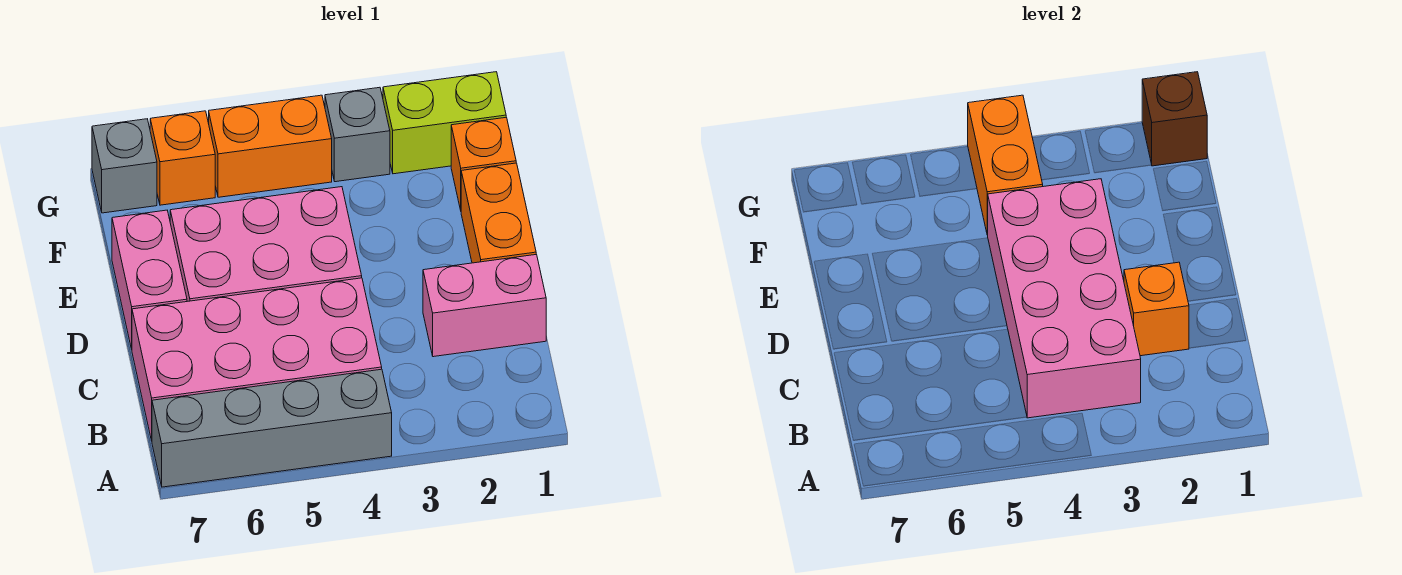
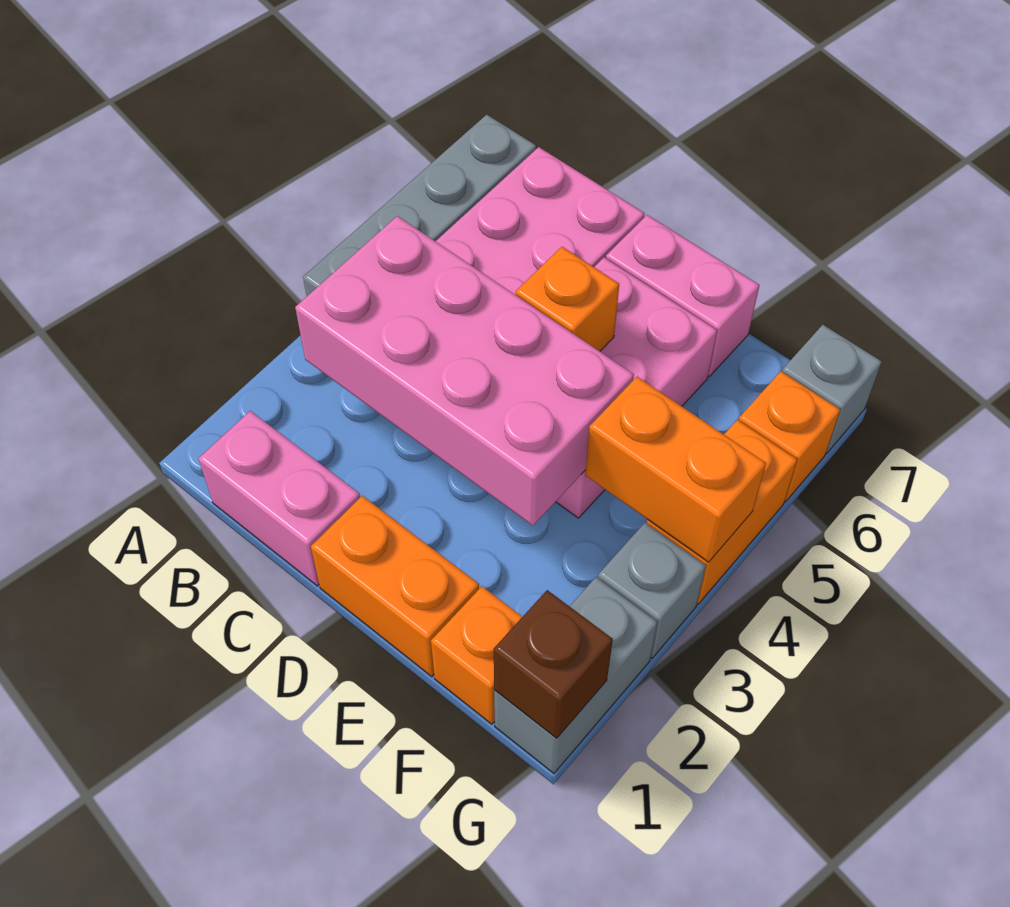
pink brick C1:C2 level 1 -> pink brick B1:C1 level 1
orange brick C2 level 2 -> orange brick D5 level 2
lime brick G1:G2 level 1 -> grey brick G1:G2 level 1

